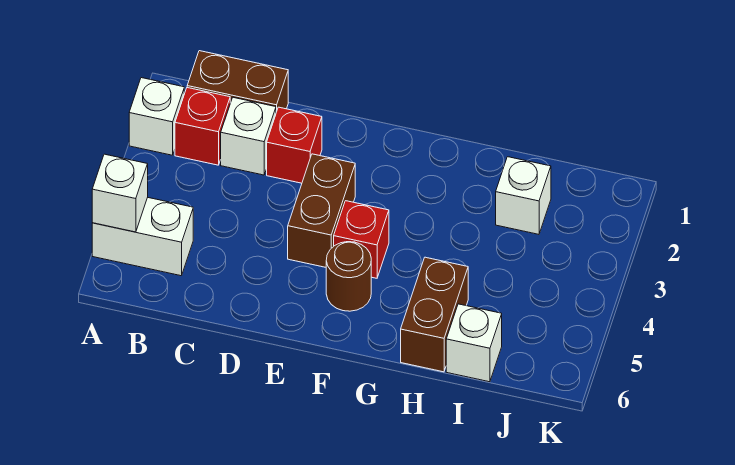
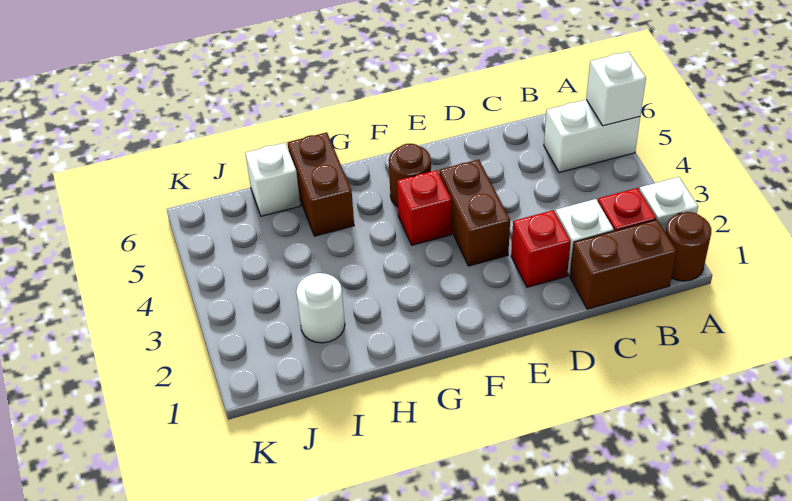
none -> brown round brick A1 level 1
white brick I2 level 1 -> white round brick I2 level 1

